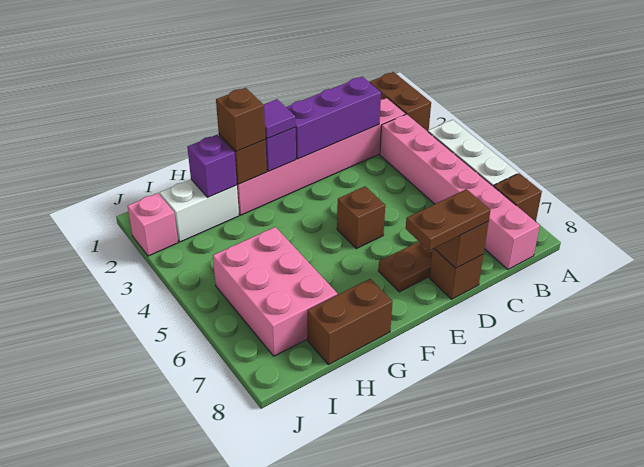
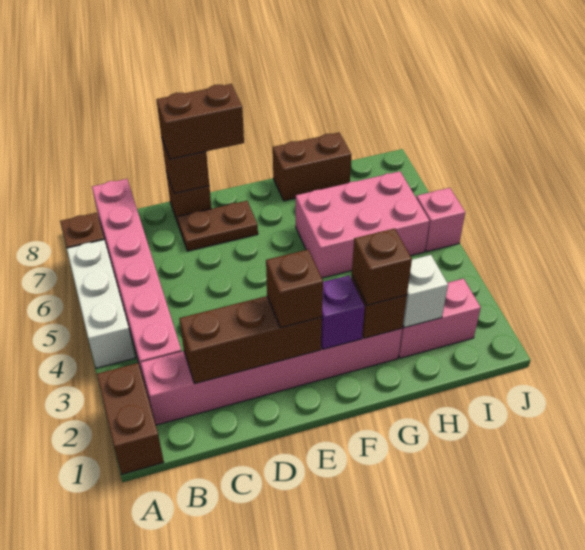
purple brick C2:E2 level 2 -> brown brick C2:E2 level 2
brown plate D8:E8 level 3 -> brown brick D8:E8 level 3
brown brick E5 level 1 -> brown brick E2 level 3
purple tile F2 level 3 -> none
white brick H2:I2 level 1 -> pink brick H2:I2 level 1
purple brick H2 level 2 -> white brick H2 level 2
pink brick H5:I7 level 1 -> pink brick G5:I6 level 1
pink brick J2 level 1 -> pink brick J5 level 1

